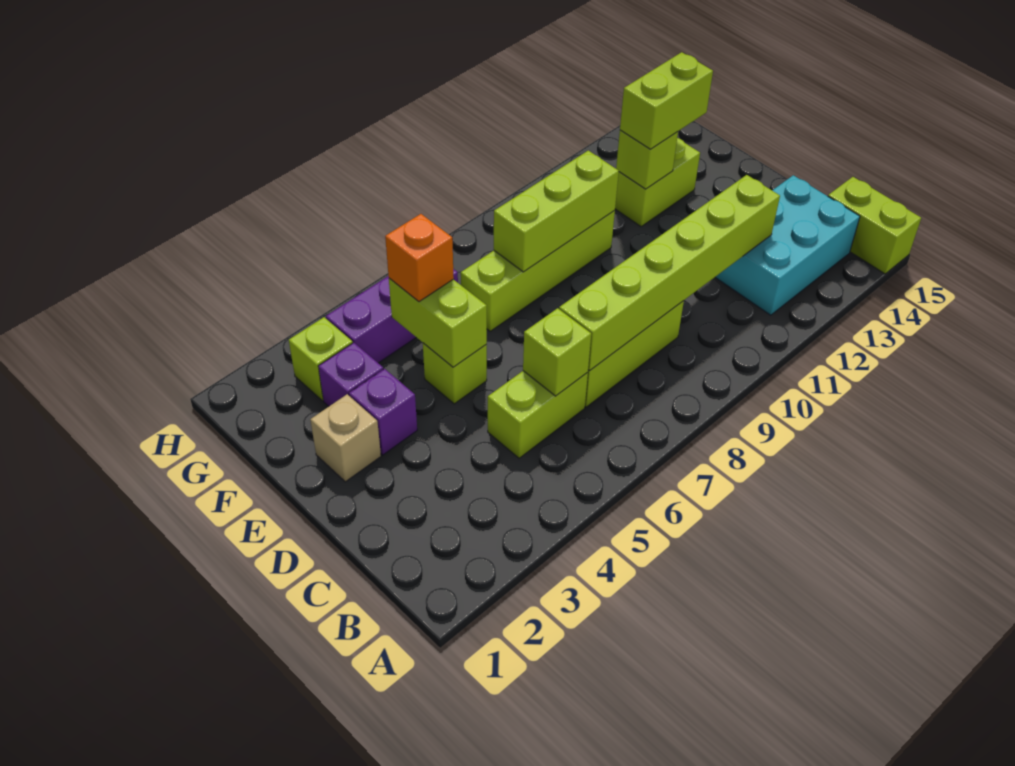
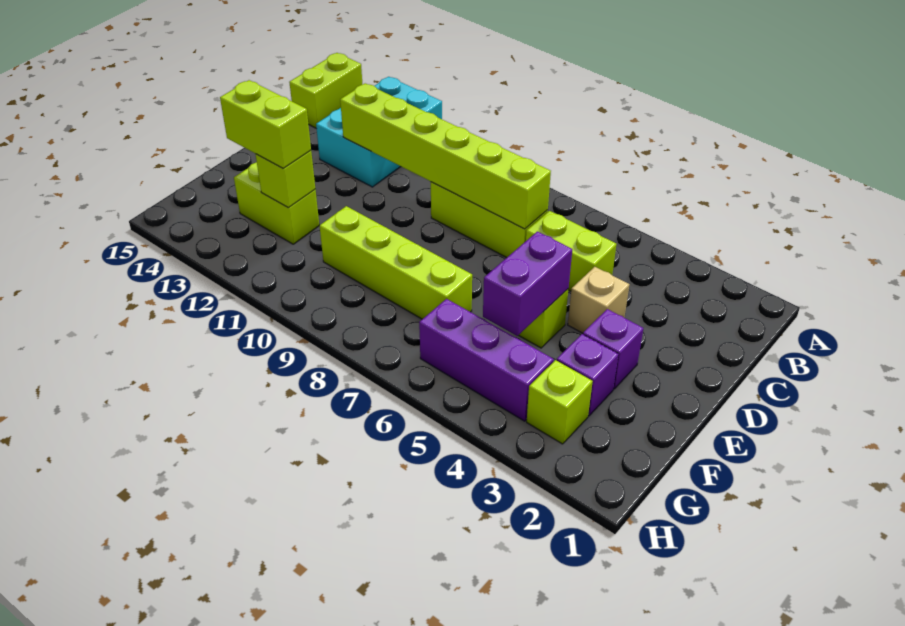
cyan brick B12:C14 level 1 -> cyan brick A12:C13 level 1
lime brick C6 level 2 -> none
tan brick E2 level 1 -> tan brick D4 level 1
lime brick E5:F5 level 2 -> purple brick E5:F5 level 2
orange brick F5 level 3 -> none
lime brick F8:F10 level 2 -> none

